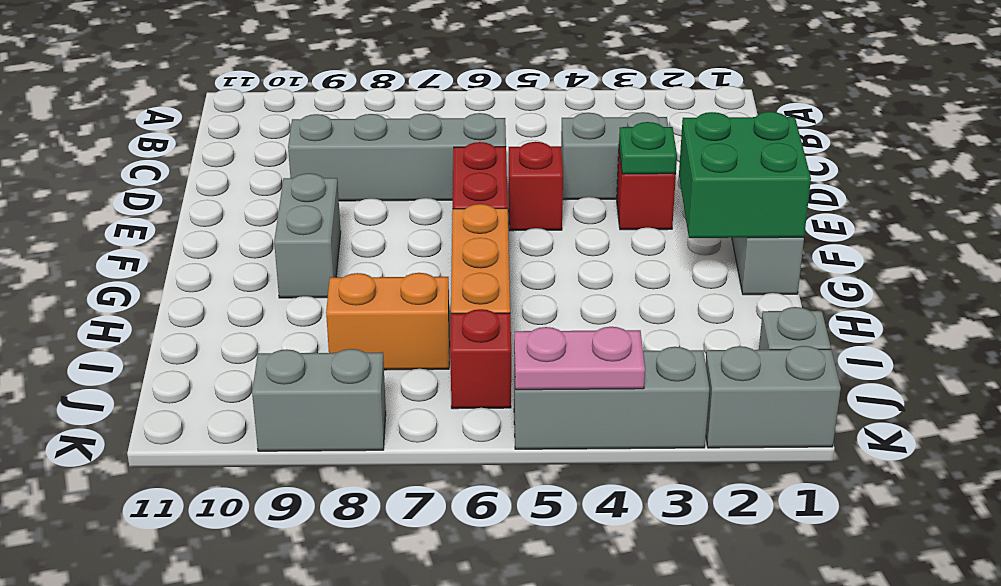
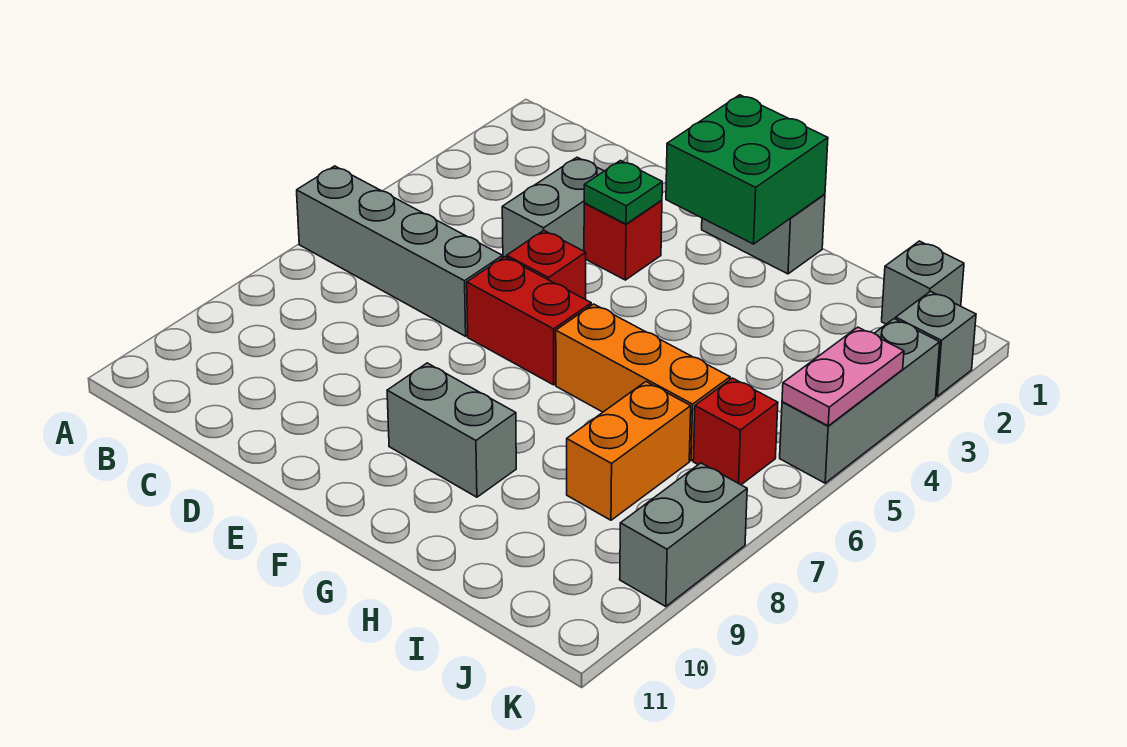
grey brick D6:D9 level 1 -> grey brick A6:D6 level 1
grey brick K1:K2 level 1 -> grey brick K2 level 1

